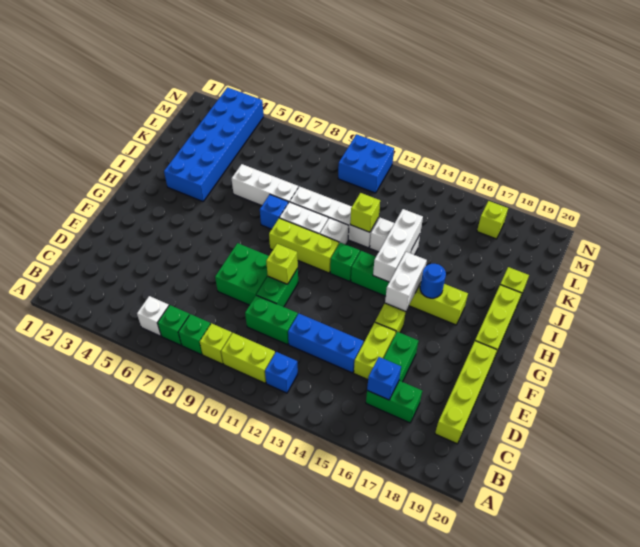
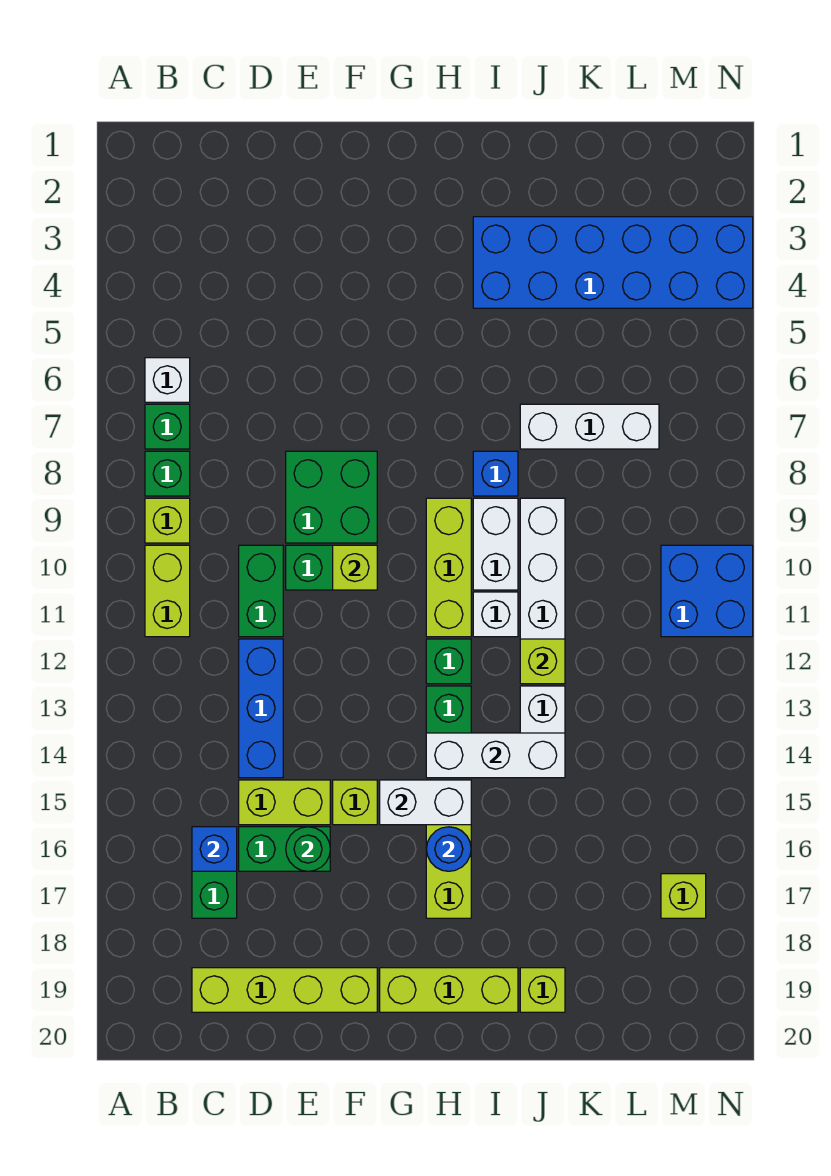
blue brick B12 level 1 -> none
none -> green round brick E16 level 2
white brick J6:J8 level 1 -> white brick J7:L7 level 1

